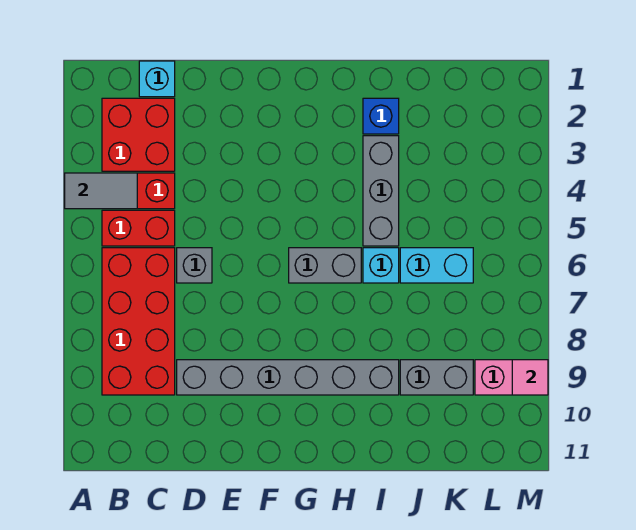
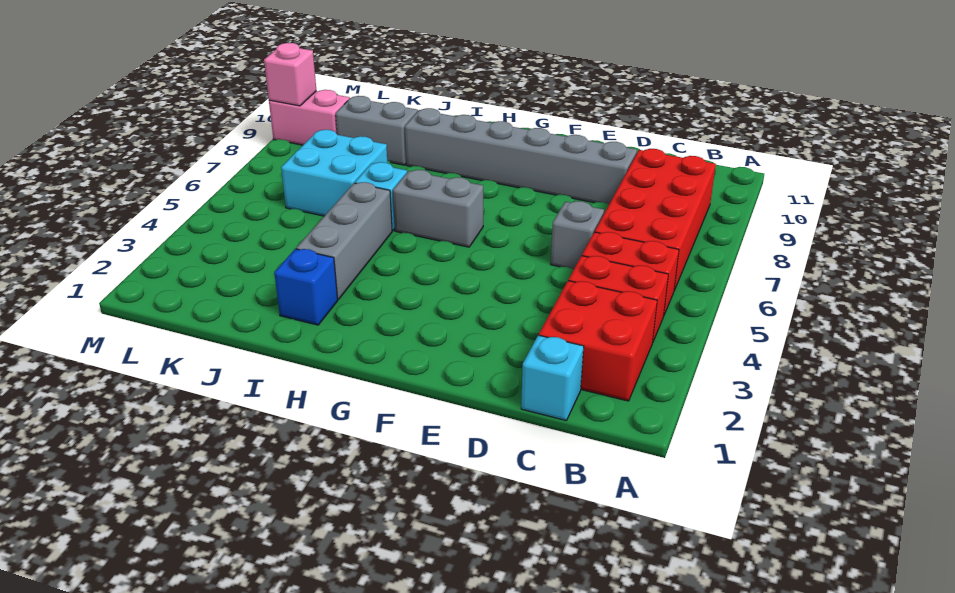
grey tile A4:B4 level 2 -> none
cyan brick J6:K6 level 1 -> cyan brick J6:K7 level 1
pink tile M9 level 2 -> pink brick M9 level 2

